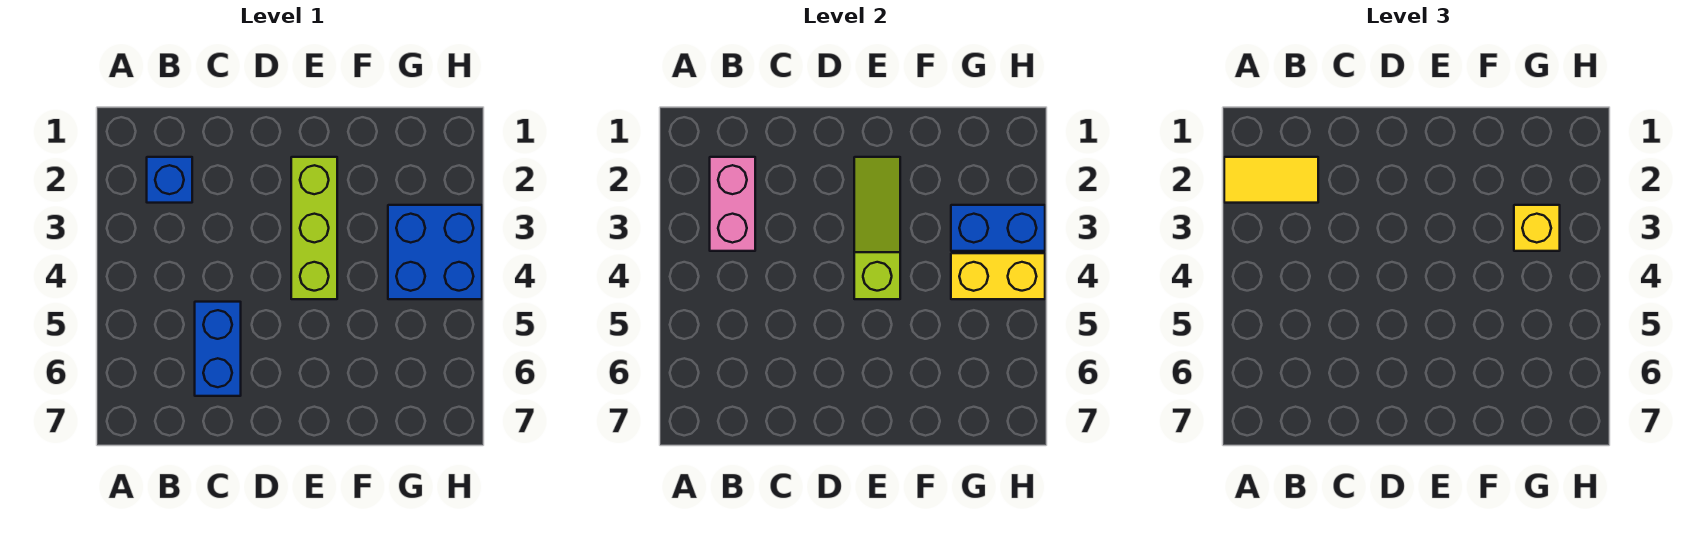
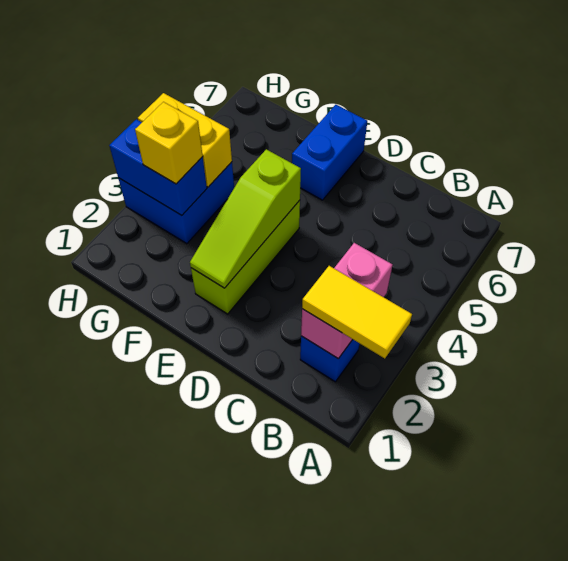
blue brick C5:C6 level 1 -> blue brick E6:E7 level 1

